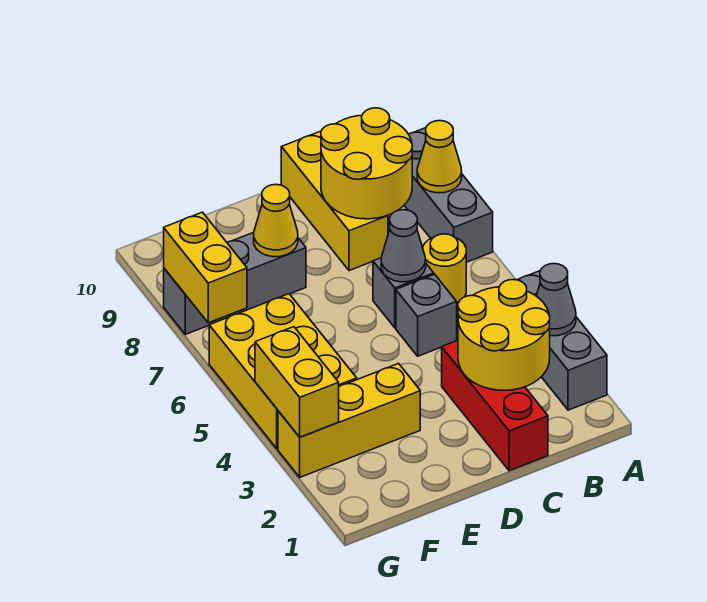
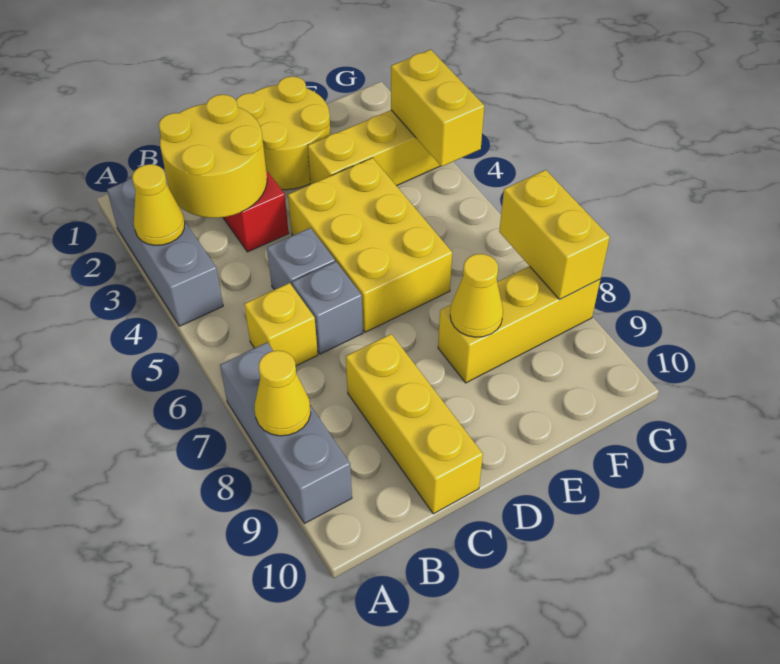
grey cone A3 level 2 -> yellow cone A3 level 2
yellow round brick B6 level 1 -> yellow brick B6 level 1
yellow round brick B8:C9 level 2 -> yellow round brick D1:E2 level 1
grey cone C6 level 2 -> none
grey brick E8:G8 level 1 -> yellow brick E8:G8 level 1
yellow brick F4:G6 level 1 -> yellow brick D4:E6 level 1

